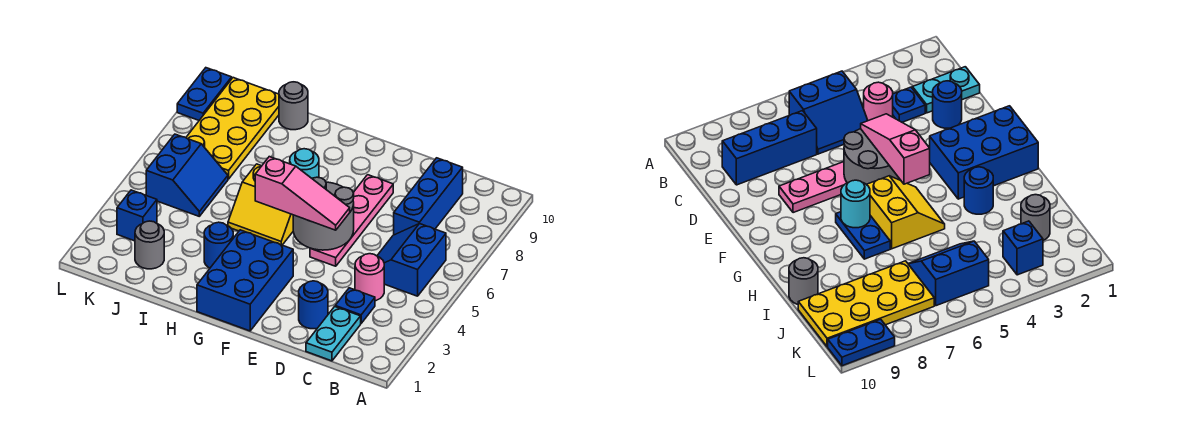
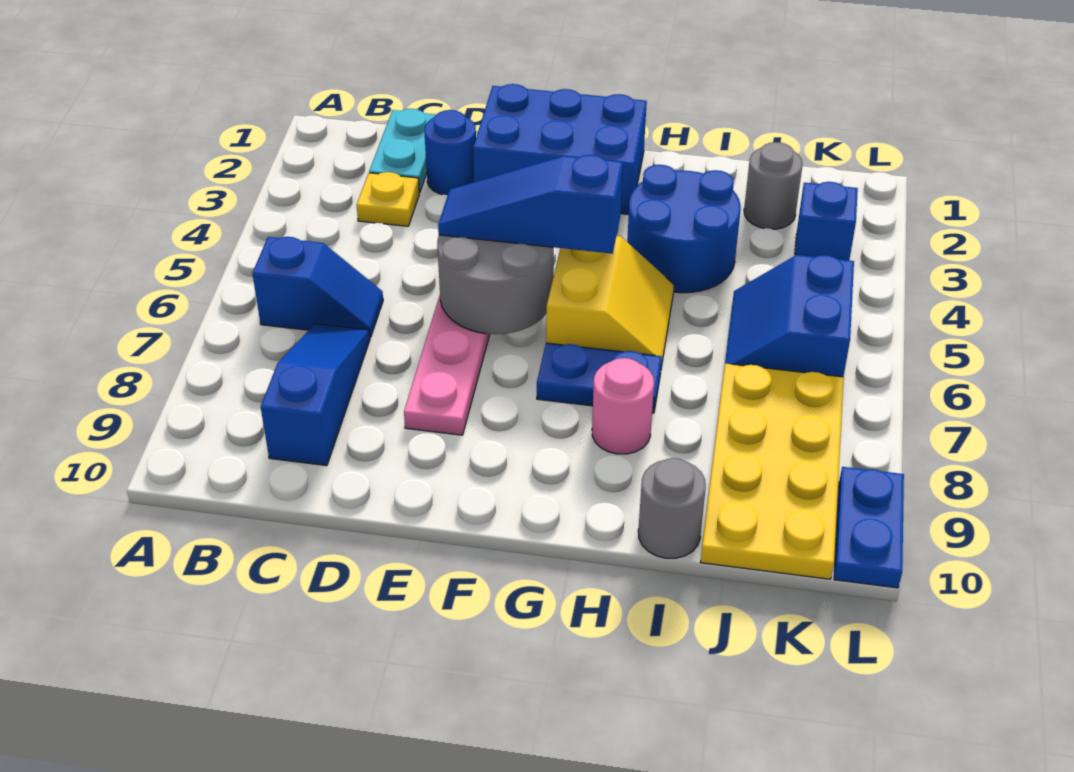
blue slope B5:C6 level 1 top B -> blue slope B6:C6 level 1 top B
blue plate C3 level 1 -> yellow plate C3 level 1
pink round brick C4 level 1 -> pink round brick H8 level 1
blue brick C7:C9 level 1 -> blue slope C7:C9 level 1 top 9
pink slope E5:G5 level 3 top G -> blue slope E5:G5 level 3 top G
blue brick F1:G3 level 1 -> blue brick E1:G2 level 1
yellow slope G5:H6 level 1 top 6 -> yellow slope G5:H6 level 1 top G
cyan round brick G7 level 2 -> none
blue round brick H3 level 1 -> blue round brick H3:I4 level 1

